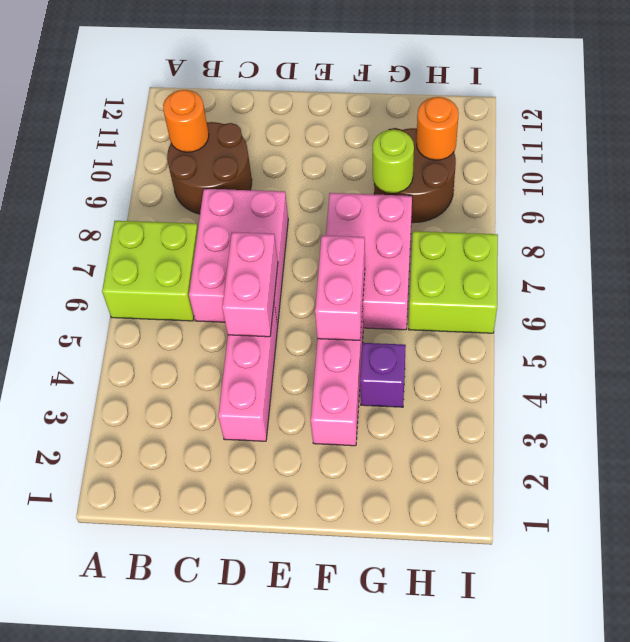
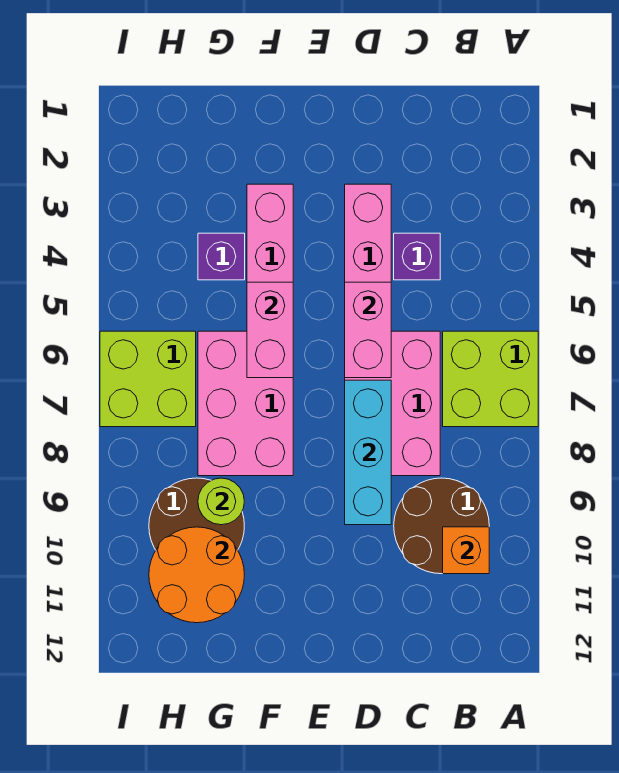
orange round brick B10 level 2 -> orange brick B10 level 2
none -> purple brick C4 level 1
none -> cyan brick D7:D9 level 2
orange round brick H10 level 2 -> orange round brick G10:H11 level 2

